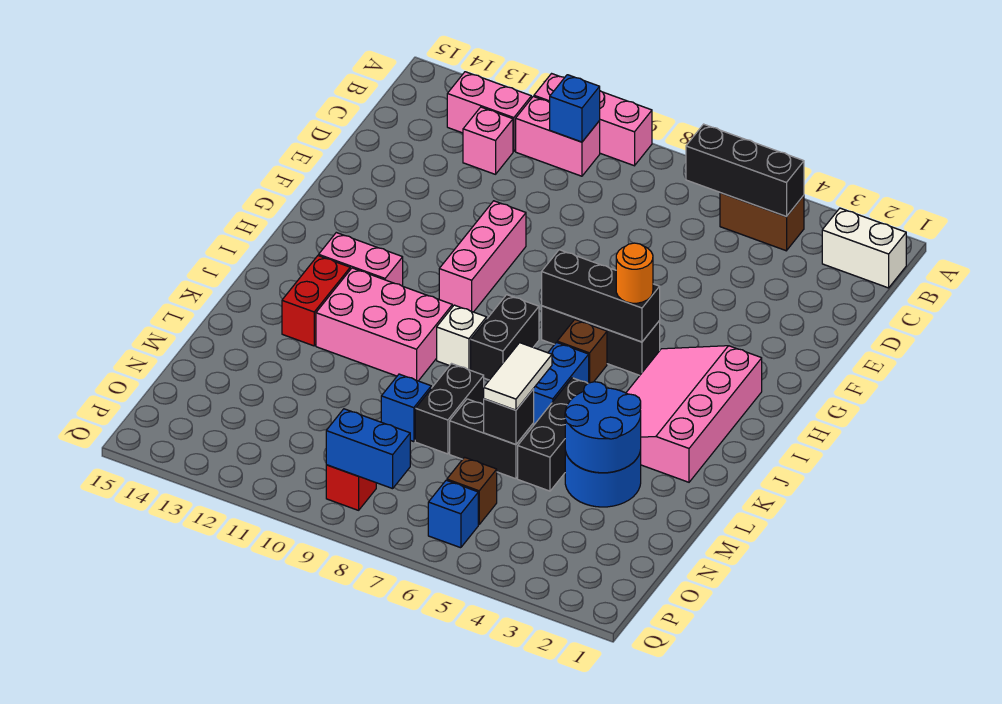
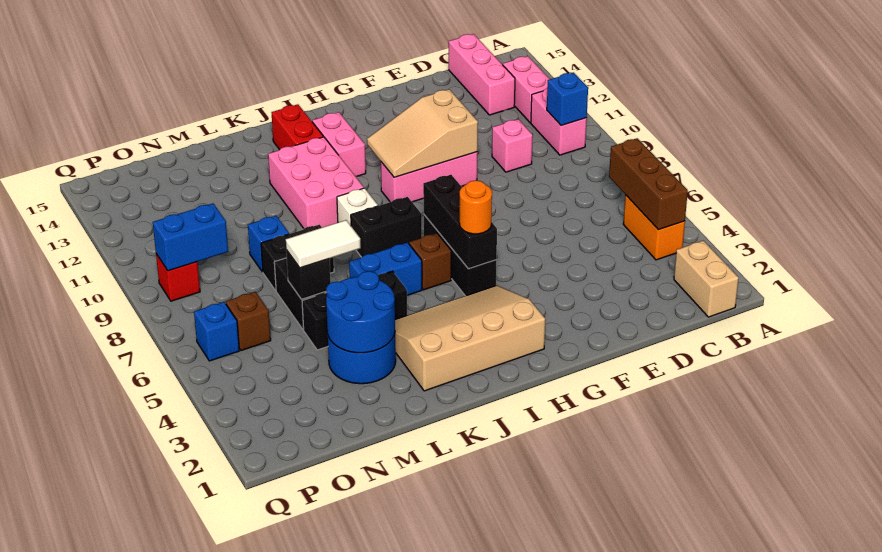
pink brick A9:A11 level 1 -> pink brick C13:C15 level 1
white brick B1:B2 level 1 -> tan brick B1:B2 level 1
brown brick B4:B5 level 1 -> orange brick B4:B5 level 1
black brick B4:B6 level 2 -> brown brick B4:B6 level 2
pink brick C12 level 1 -> pink brick D10 level 1
none -> tan slope F10:H11 level 2 top F
pink slope H2:K4 level 1 top 2 -> tan slope H2:K4 level 1 top 2
red brick J13:K13 level 1 -> red brick J13:J14 level 1
blue brick P8:P9 level 2 -> blue brick O9:P9 level 2

